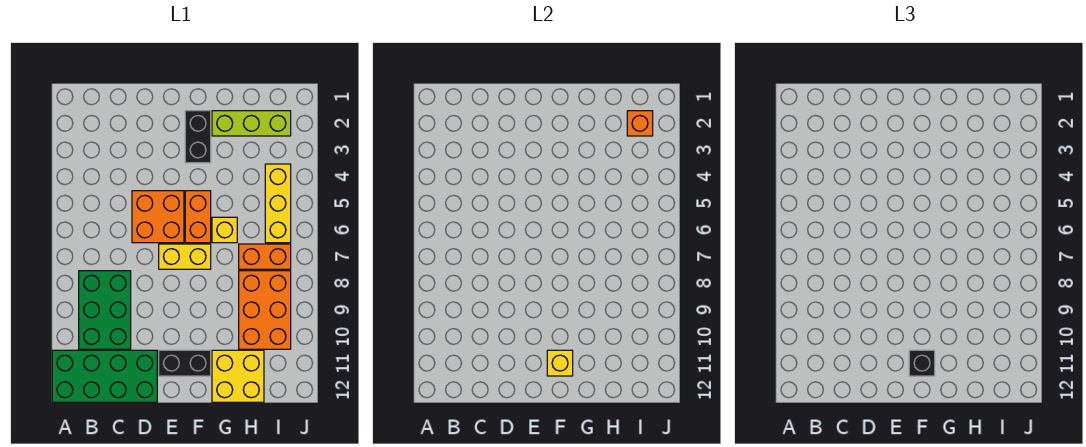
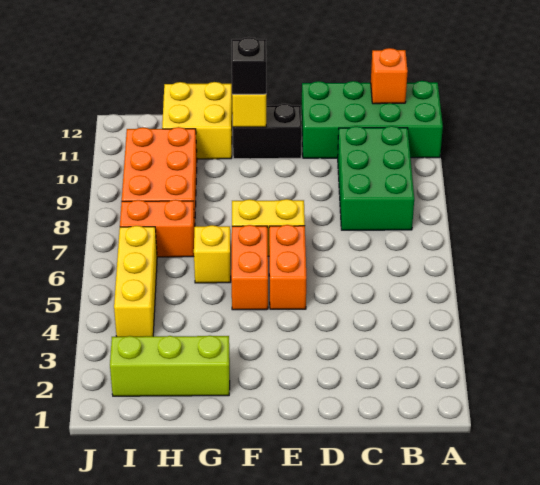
orange brick D5:E6 level 1 -> orange brick E5:E6 level 1
black brick F2:F3 level 1 -> none
orange brick I2 level 2 -> orange brick B12 level 2

